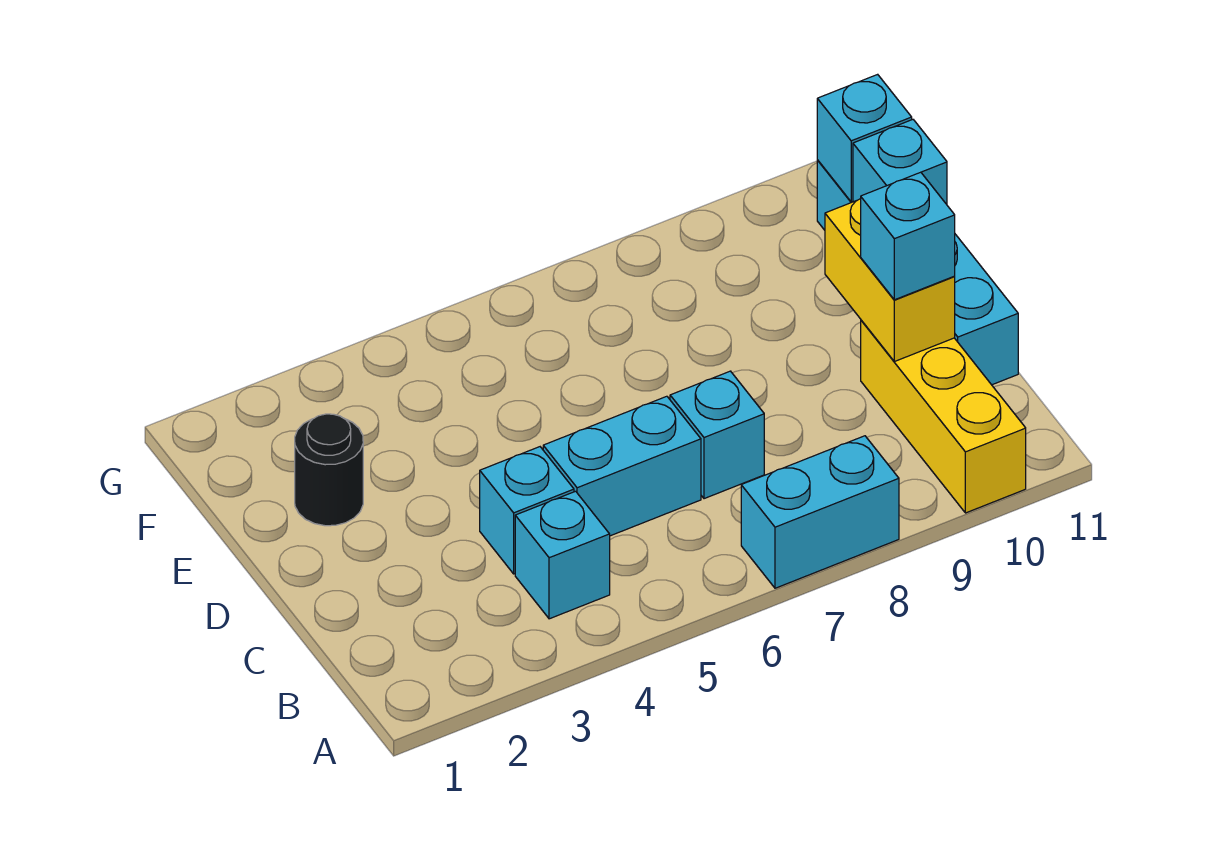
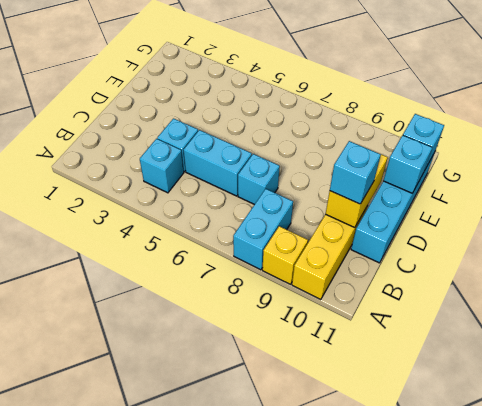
cyan brick A7:A8 level 1 -> cyan brick A8:B8 level 1
none -> yellow brick A9 level 1
black round brick E2 level 1 -> none

